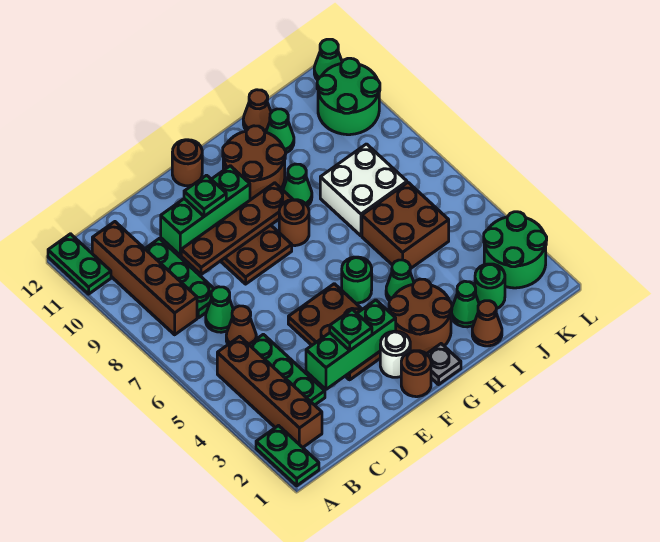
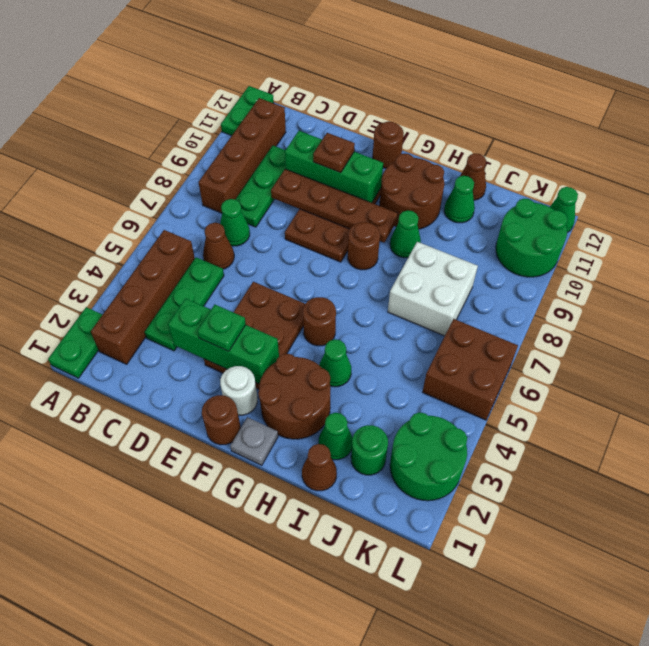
green plate E10 level 3 -> brown plate E10 level 3
green round brick G5 level 1 -> brown round brick G5 level 1
brown brick I5:J6 level 1 -> brown brick K5:L6 level 1

